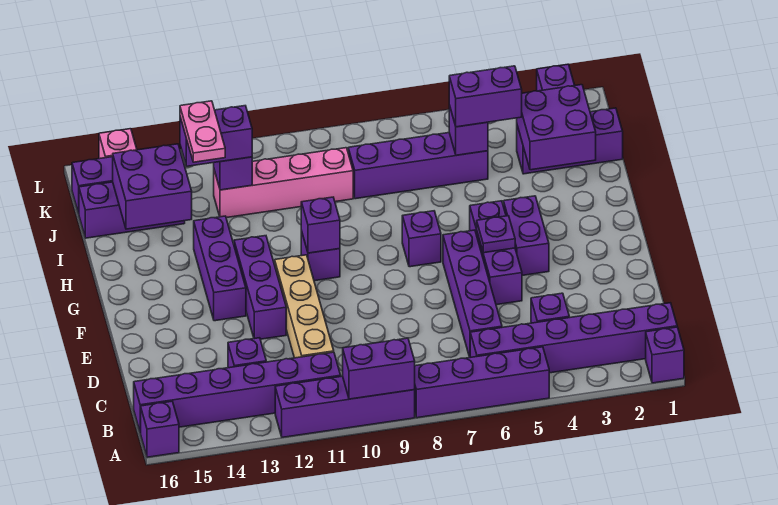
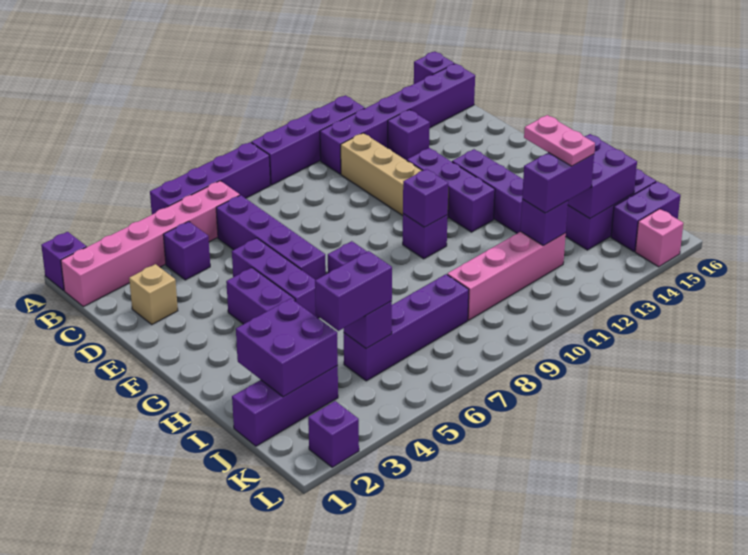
purple brick A9:A10 level 2 -> none
purple brick B1:B6 level 1 -> pink brick B1:B6 level 1
none -> tan brick D2 level 1
purple plate F5 level 2 -> none

